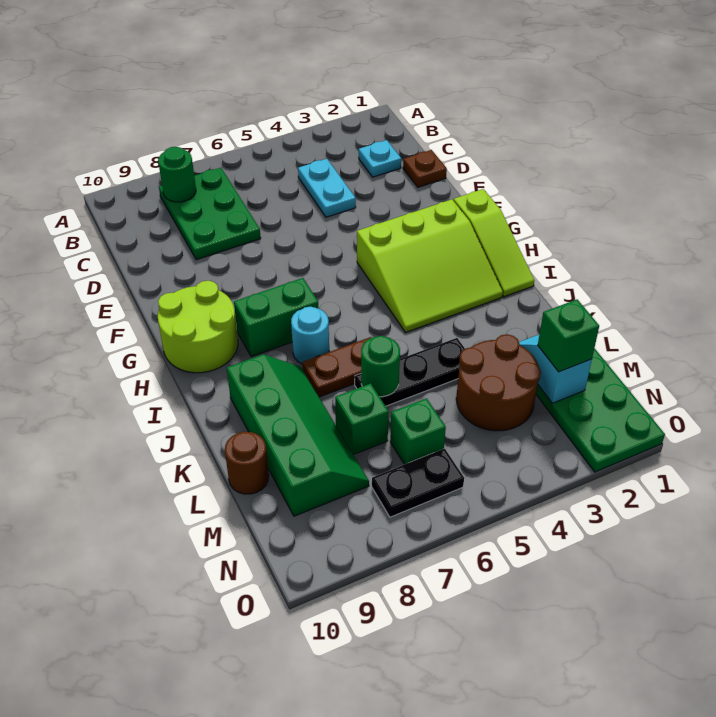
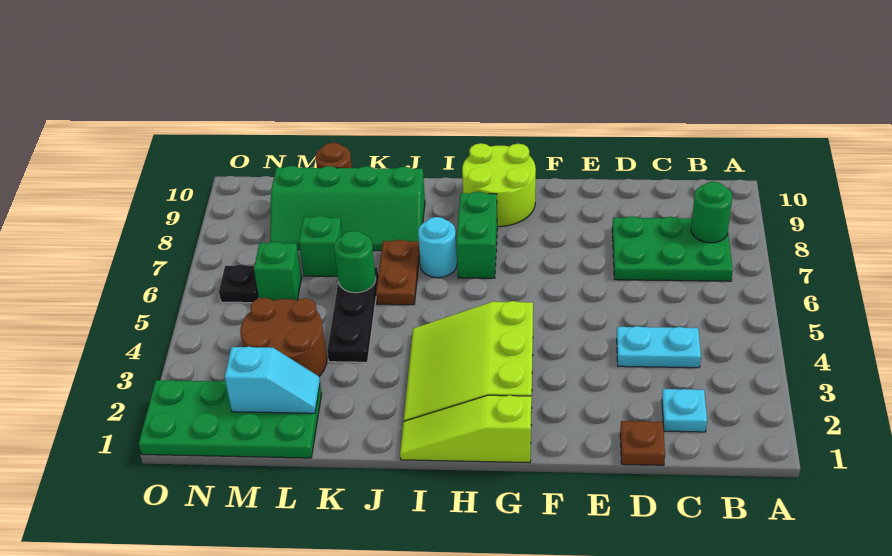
green brick M2 level 3 -> none
black plate N6:N7 level 1 -> black plate N6 level 1

